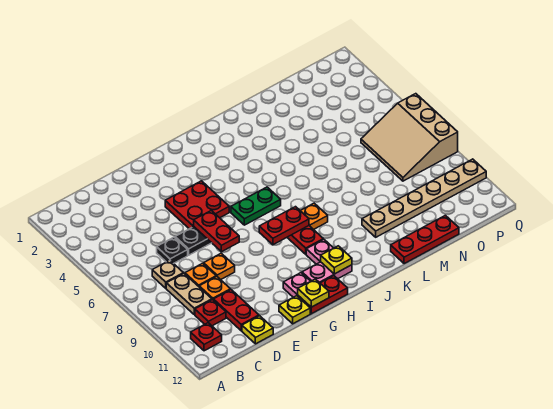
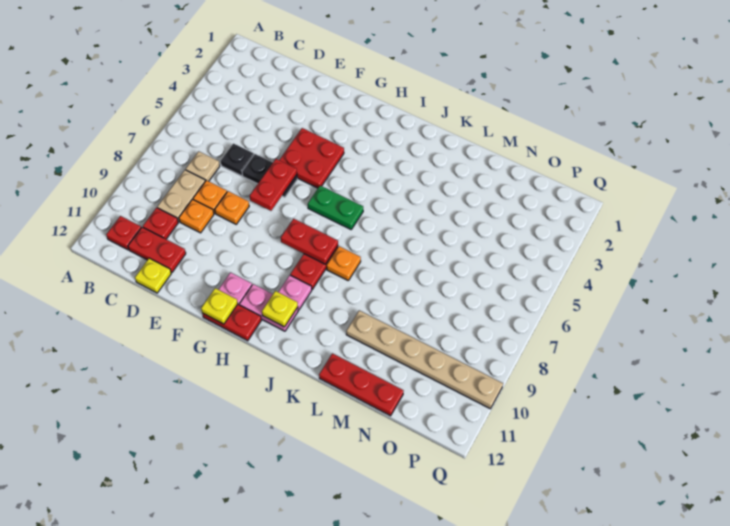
red plate D10:D11 level 1 -> red plate C11:D11 level 1
yellow plate F12 level 1 -> none
tan slope O6:Q8 level 1 top Q -> none

